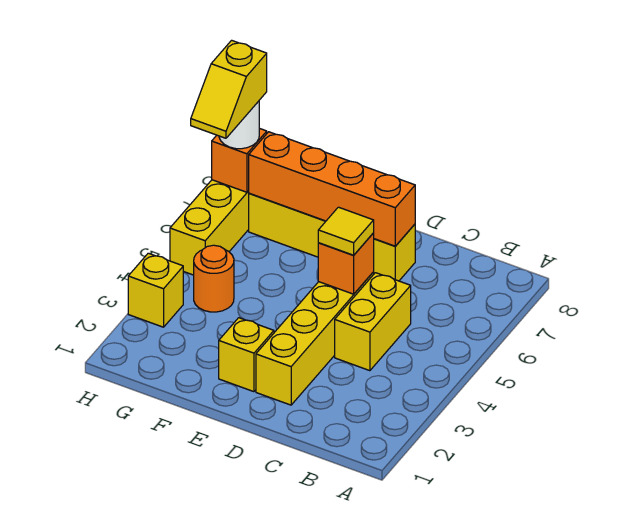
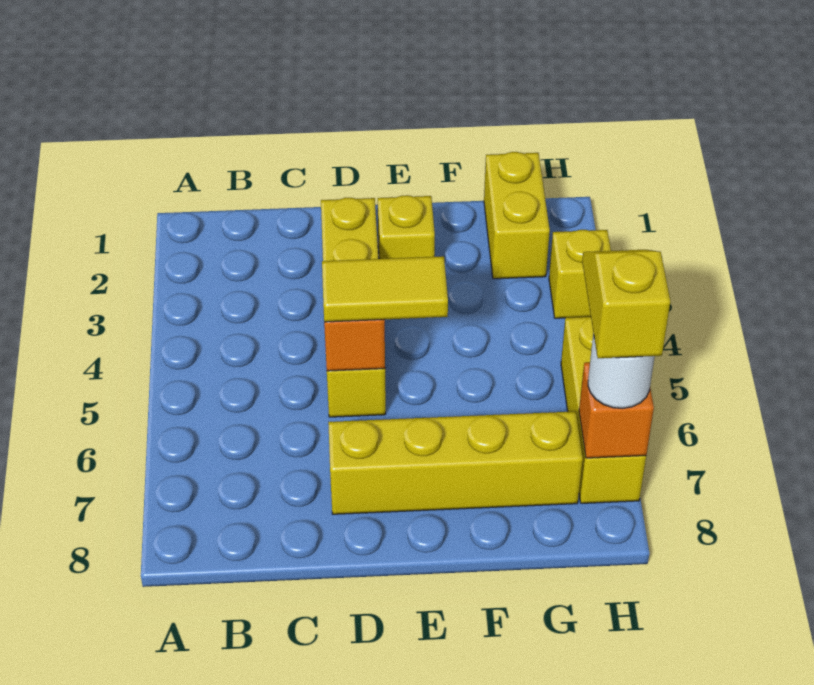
yellow brick C4:C5 level 1 -> yellow brick G1:G2 level 1
yellow tile D5 level 3 -> yellow tile D5:E5 level 3
orange brick D7:G7 level 2 -> none
orange round brick G4 level 1 -> none

